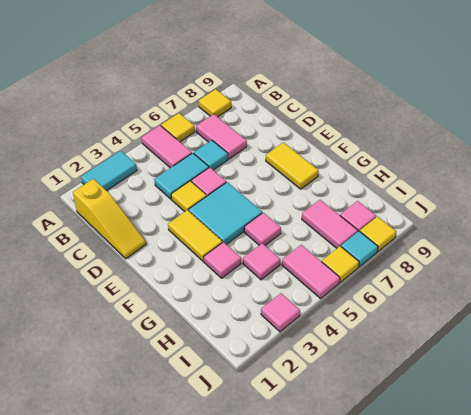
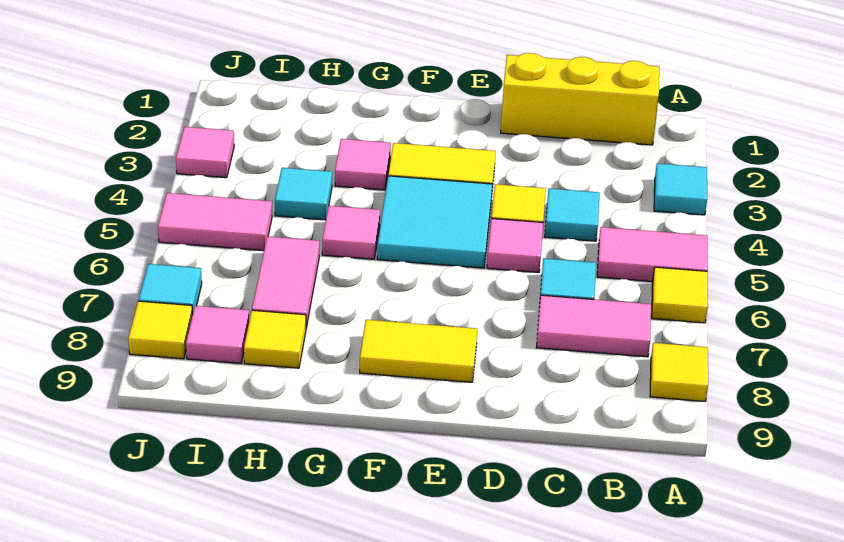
cyan tile A2:A3 level 1 -> cyan tile A3 level 1
yellow slope B1:D1 level 1 top B -> yellow brick B1:D1 level 1
cyan tile C4:C5 level 1 -> cyan tile C4 level 1
pink tile H4 level 1 -> cyan tile H4 level 1
pink tile H7:I7 level 1 -> pink tile H6:H7 level 1
yellow tile J6 level 1 -> yellow tile H8 level 1

